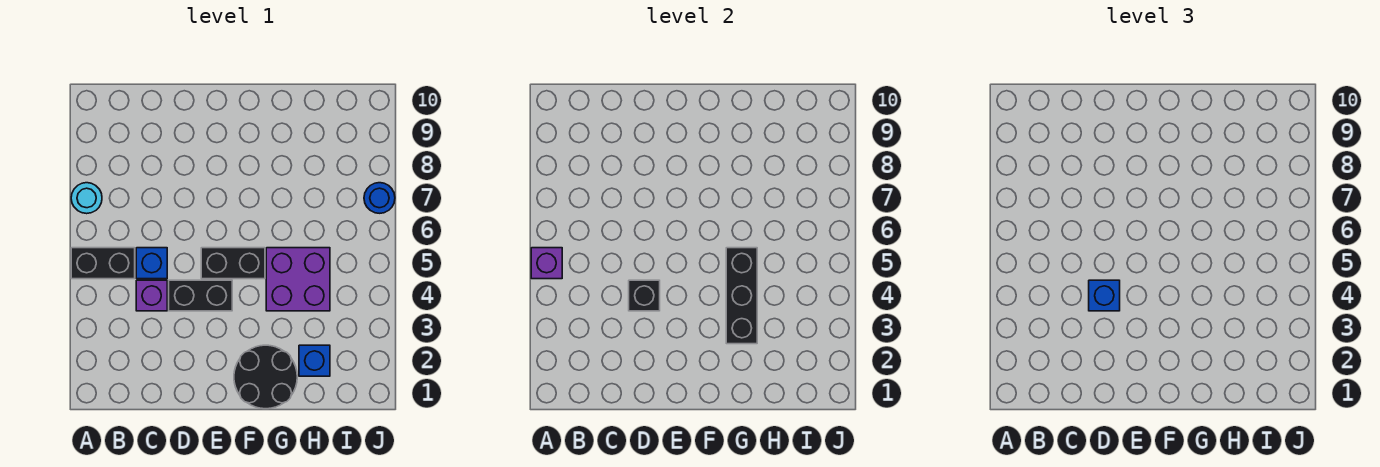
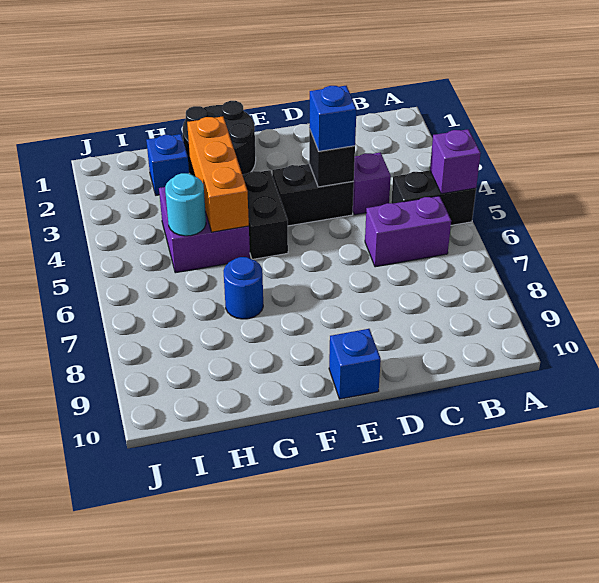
cyan round brick A7 level 1 -> cyan round brick H5 level 2
none -> purple brick B6:C6 level 1
blue brick C5 level 1 -> blue brick E10 level 1
black brick E5:F5 level 1 -> black brick F4:F5 level 1
black brick G3:G5 level 2 -> orange brick G3:G5 level 2
blue round brick J7 level 1 -> blue round brick G7 level 1

